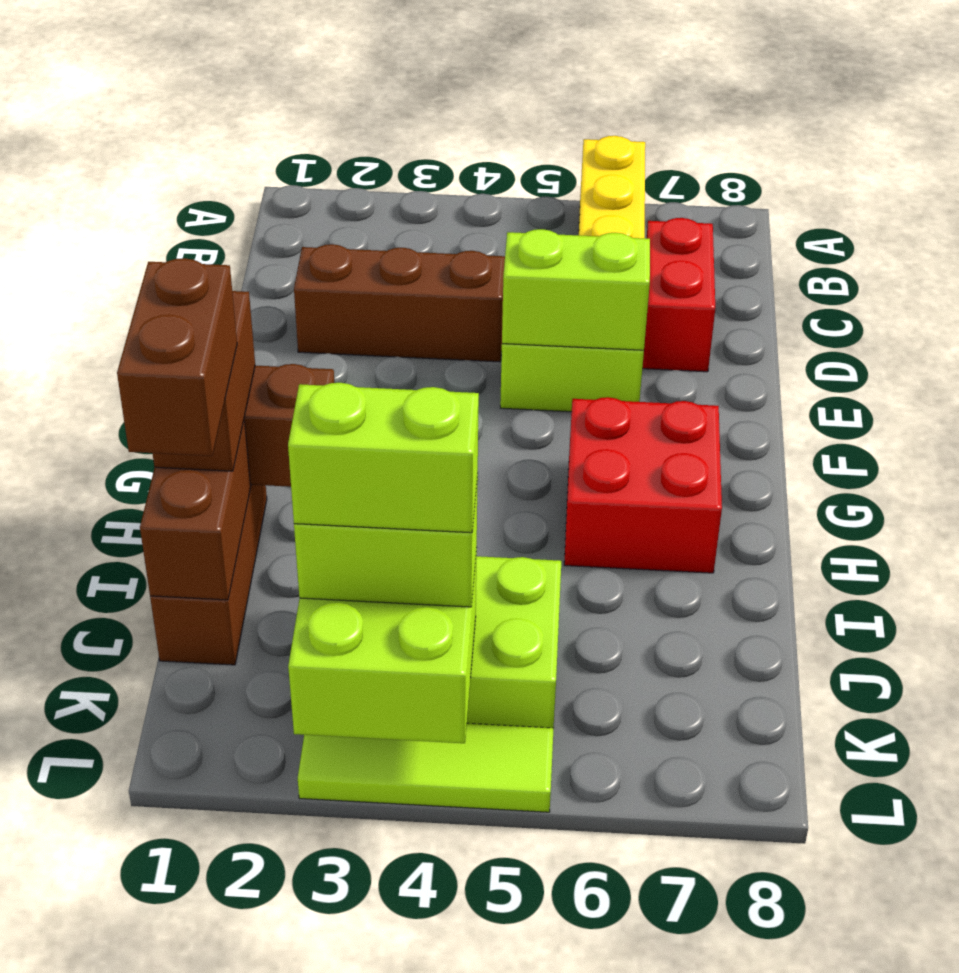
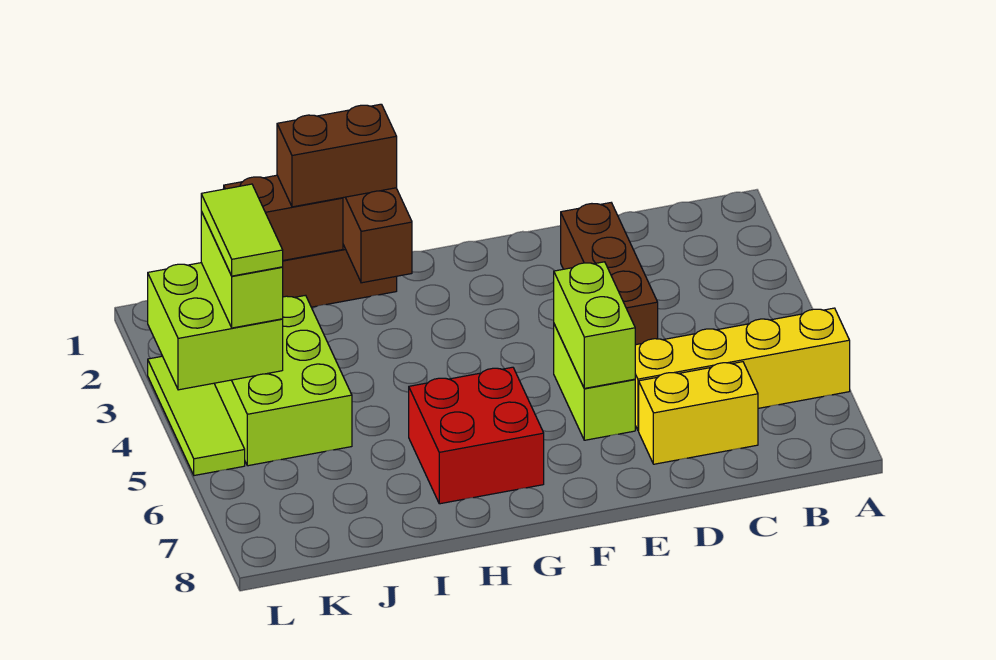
red brick C7:D7 level 1 -> yellow brick C7:D7 level 1
brown brick I1:J1 level 4 -> none
lime brick K3:K4 level 4 -> lime tile K3:K4 level 4

